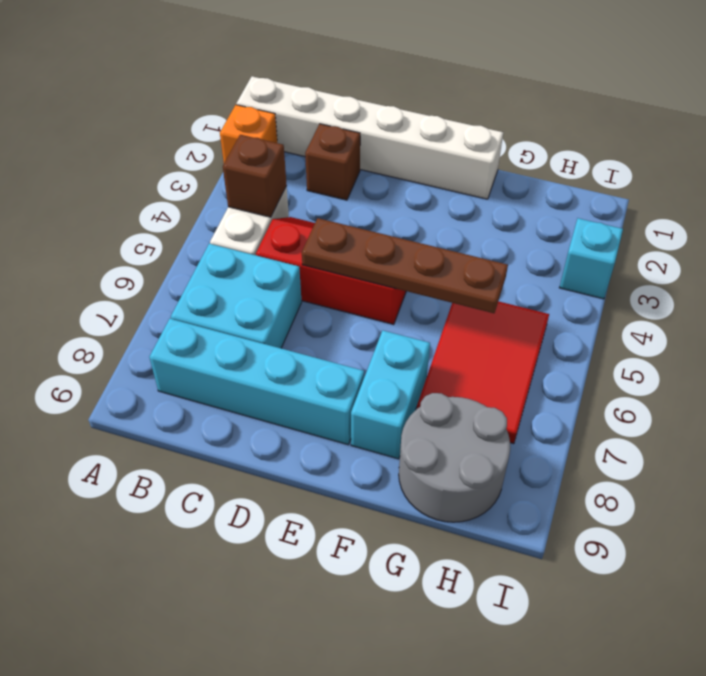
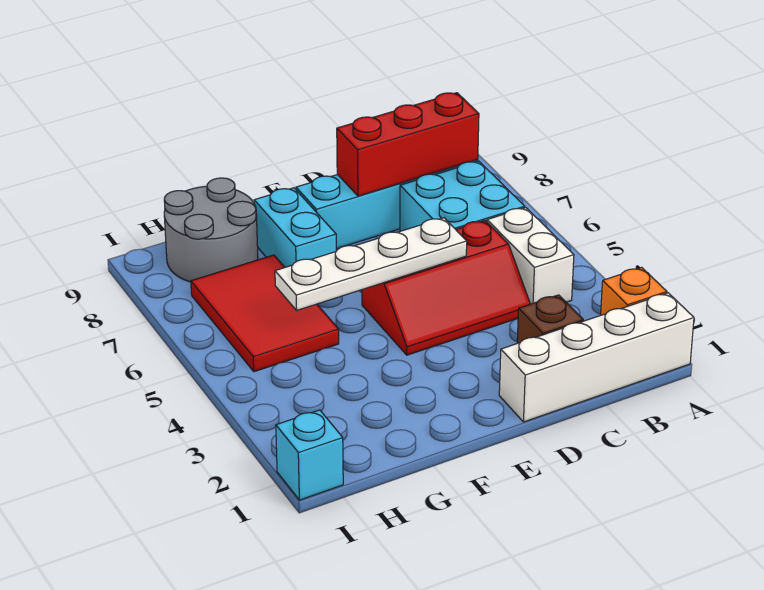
white brick A1:F1 level 1 -> white brick A1:D1 level 1
brown brick B4 level 2 -> none
none -> red brick B8:D8 level 2
brown plate D5:G5 level 2 -> white plate D5:G5 level 2
cyan brick I3 level 1 -> cyan brick I1 level 1

